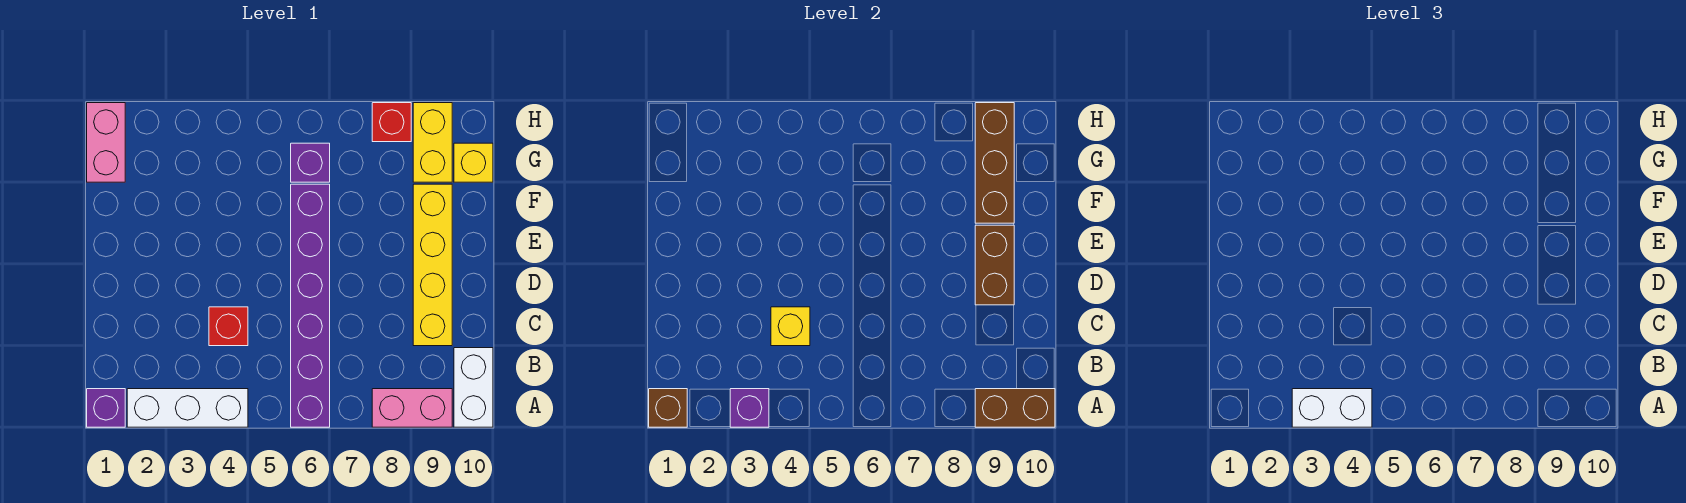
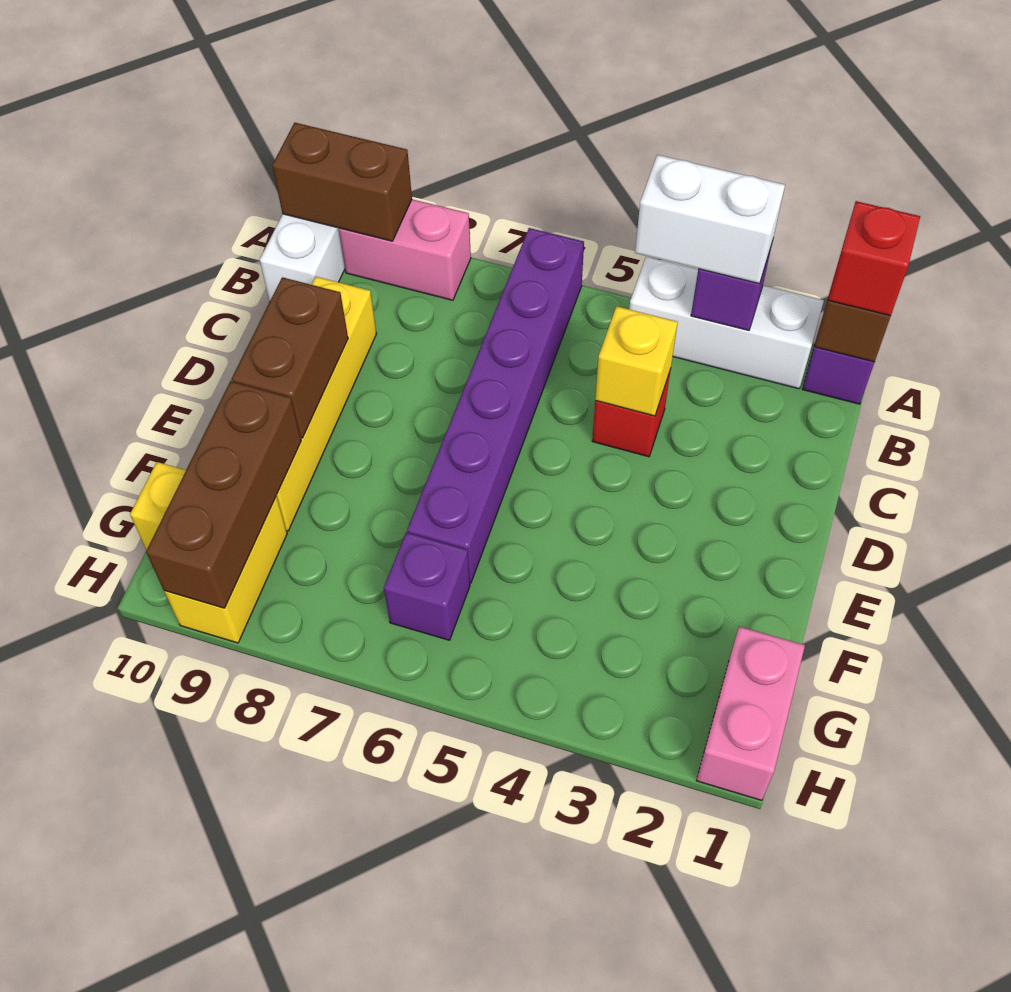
red brick H8 level 1 -> red brick A1 level 3

